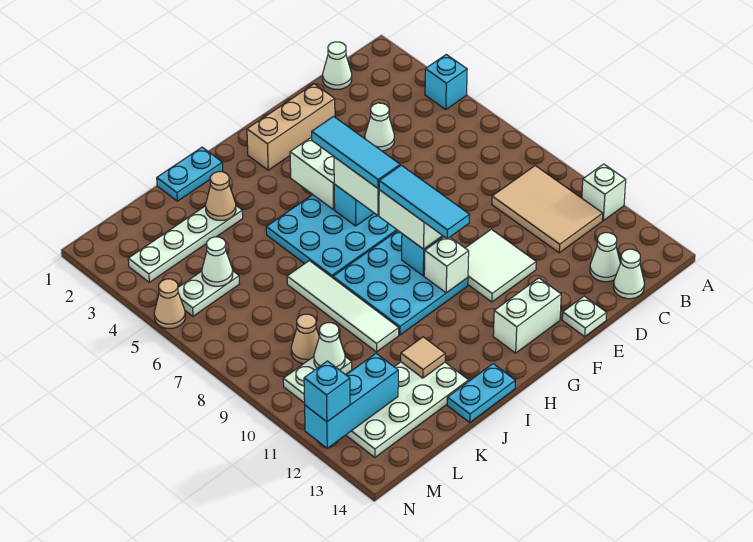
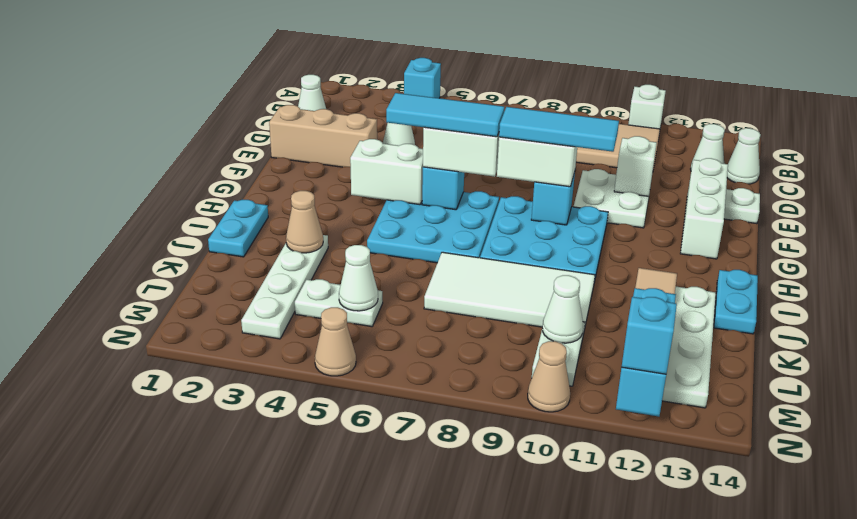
tan brick E2:G2 level 1 -> tan brick E1:E3 level 1
white tile E10:F11 level 1 -> white plate E10:F11 level 1
white brick F13:G13 level 1 -> white brick E13:G13 level 1
white brick G10 level 2 -> white brick E11 level 2
white tile J7:J10 level 1 -> white tile J7:K10 level 1
white plate L5:M5 level 1 -> white plate L4:L5 level 1
tan cone L9 level 1 -> tan cone N10 level 1

